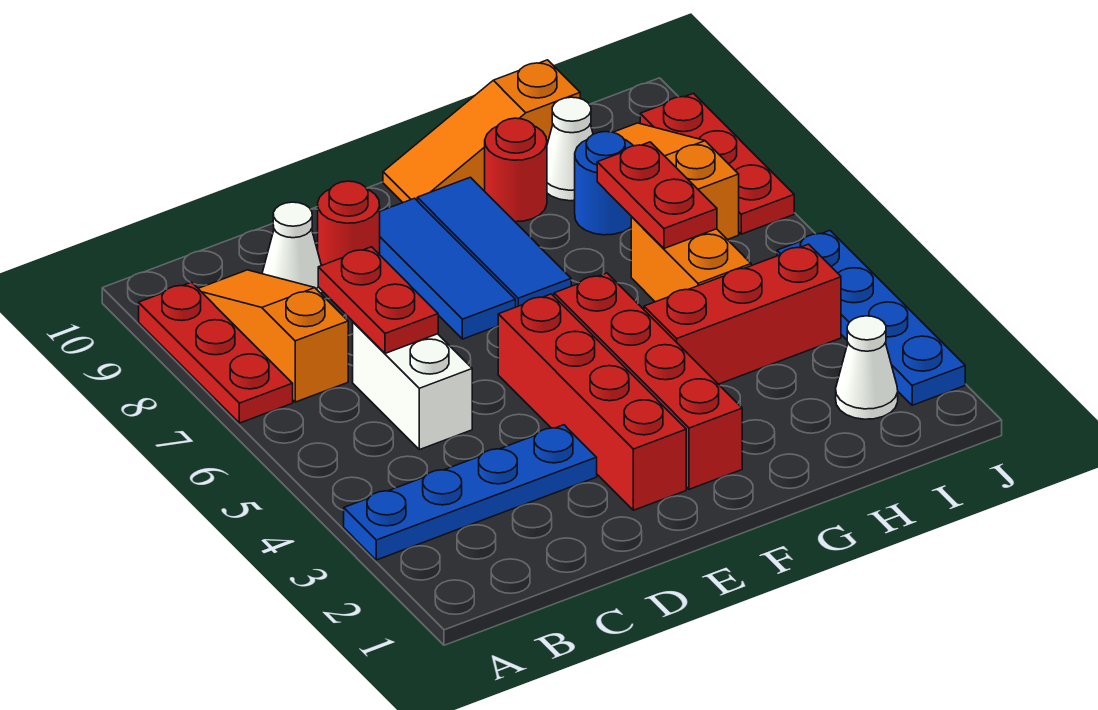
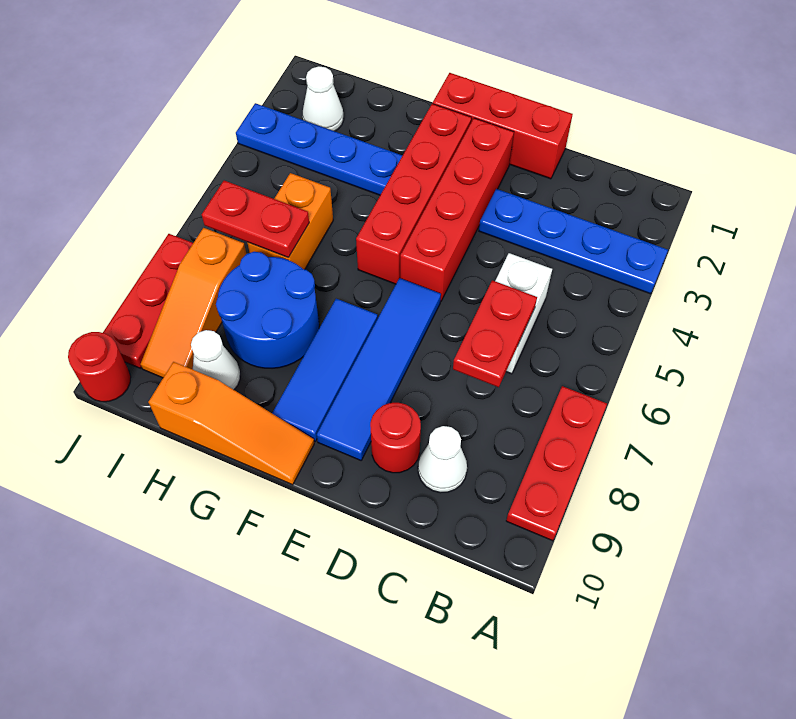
orange slope B7:B9 level 1 top 7 -> none
blue tile E7:E9 level 1 -> blue tile E6:E9 level 1
red brick G4:I4 level 1 -> red brick D1:F1 level 1
red round brick G9 level 1 -> red round brick J10 level 1
red plate H6:H7 level 2 -> red plate H6:I6 level 2
blue round brick H8 level 1 -> blue round brick G7:H8 level 1
blue plate J2:J5 level 1 -> blue plate G3:J3 level 1

